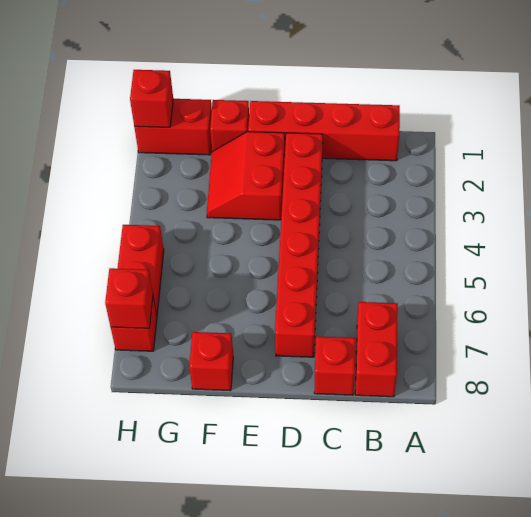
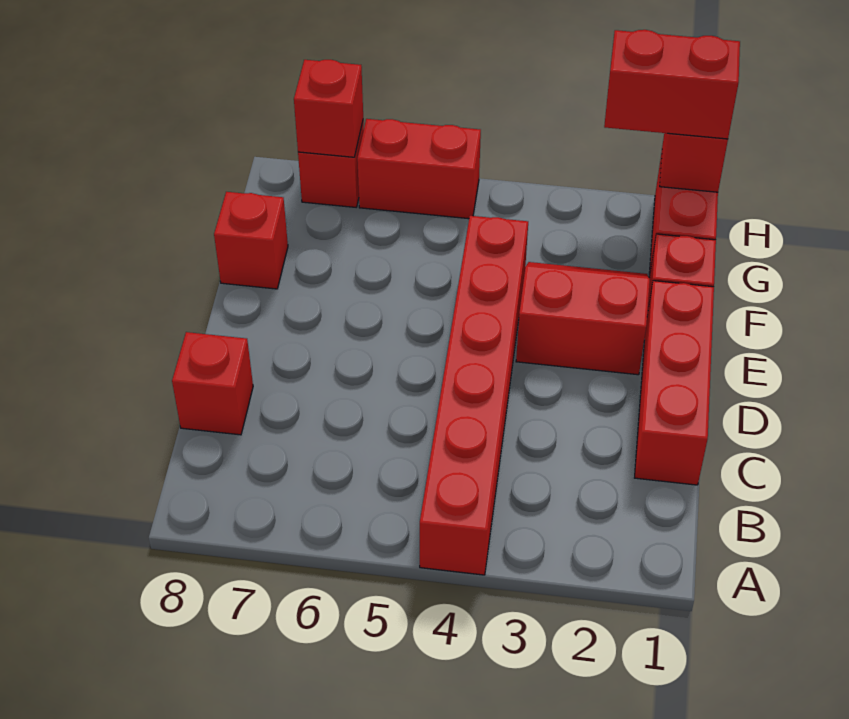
red brick B1:E1 level 1 -> red brick C1:E1 level 1
red brick B7:B8 level 1 -> red brick H1:H2 level 3
red brick D2:D7 level 1 -> red brick A4:F4 level 1

